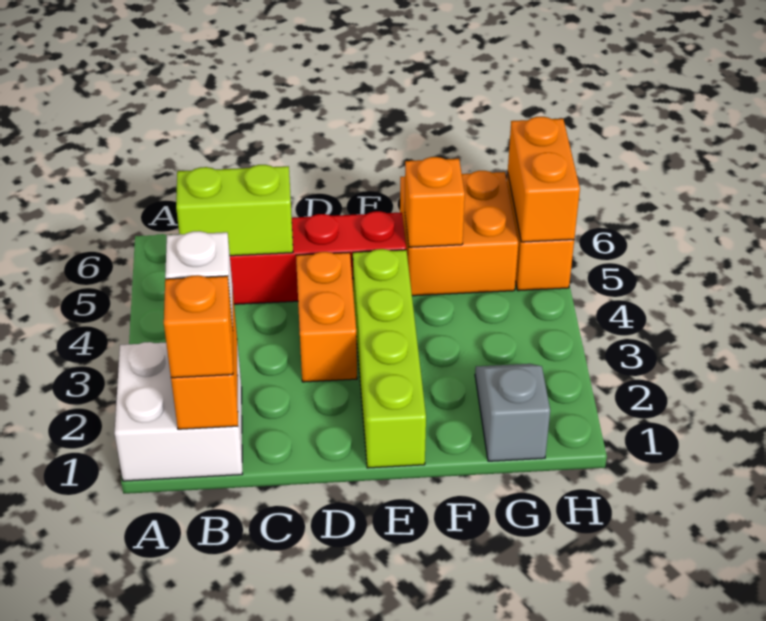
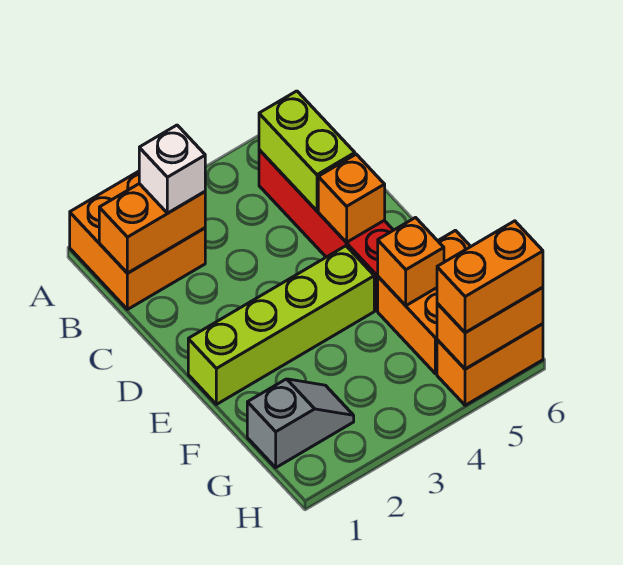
white brick A1:B2 level 1 -> orange brick A1:B2 level 1
orange brick B1 level 3 -> orange brick D5 level 2
orange brick D3:D4 level 1 -> orange brick H5:H6 level 3

